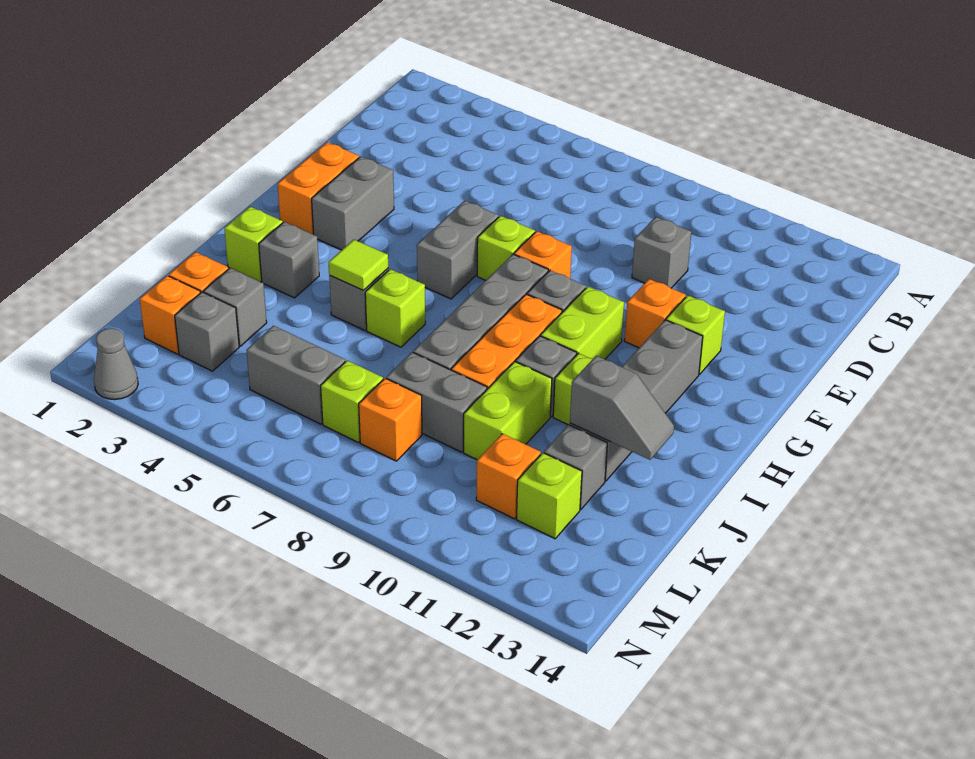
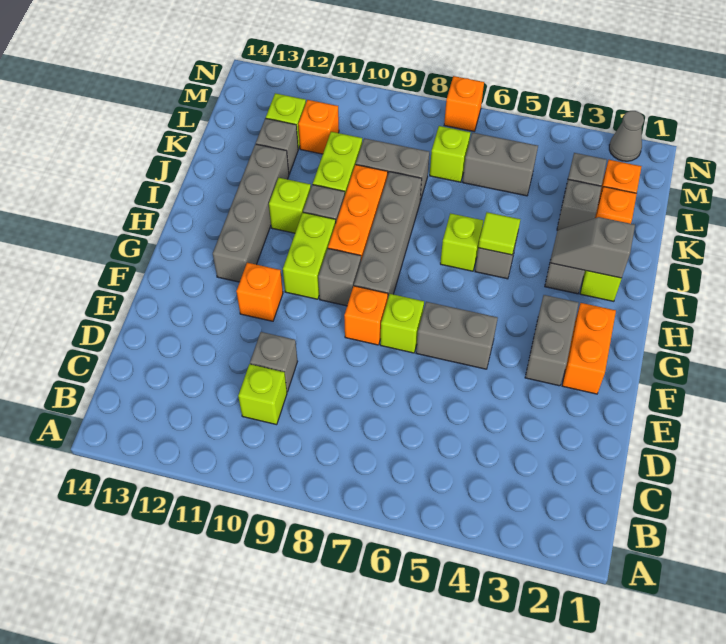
grey brick F6:G6 level 1 -> grey brick F5:F6 level 1
lime brick F12 level 1 -> lime brick C10 level 1
grey slope J12:J13 level 2 top 12 -> grey slope I2:I3 level 2 top 2
orange brick L8 level 1 -> orange brick N7 level 1

